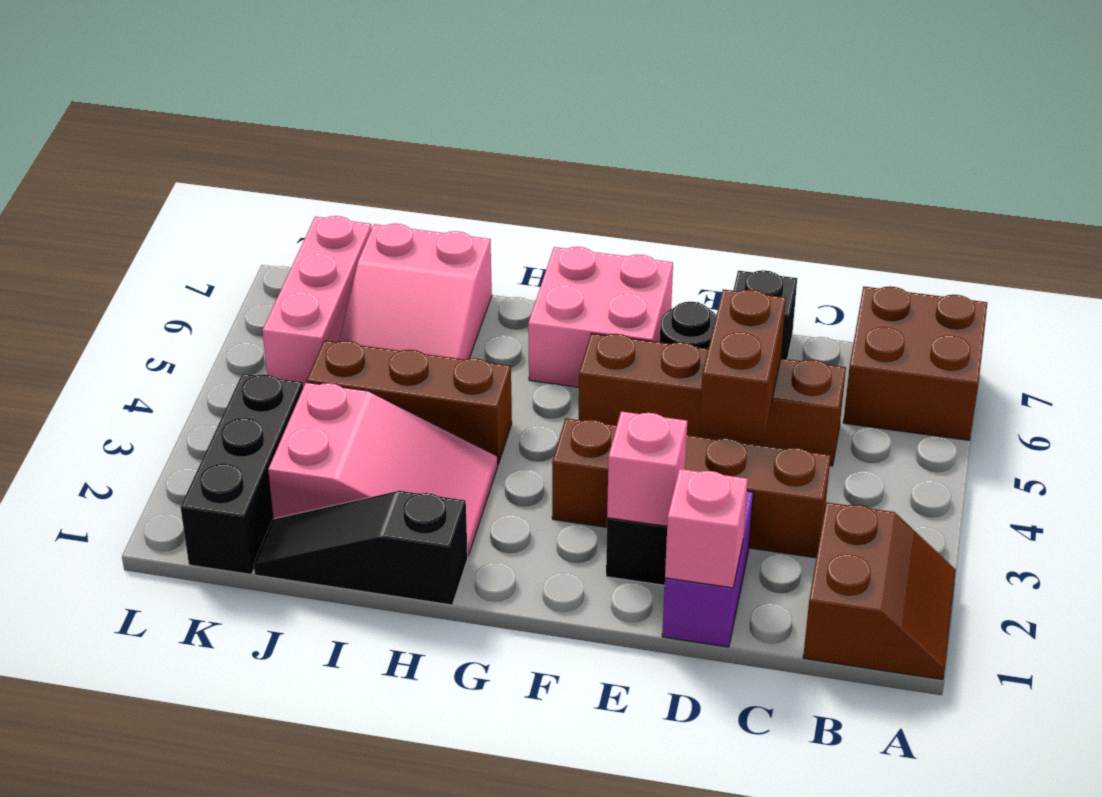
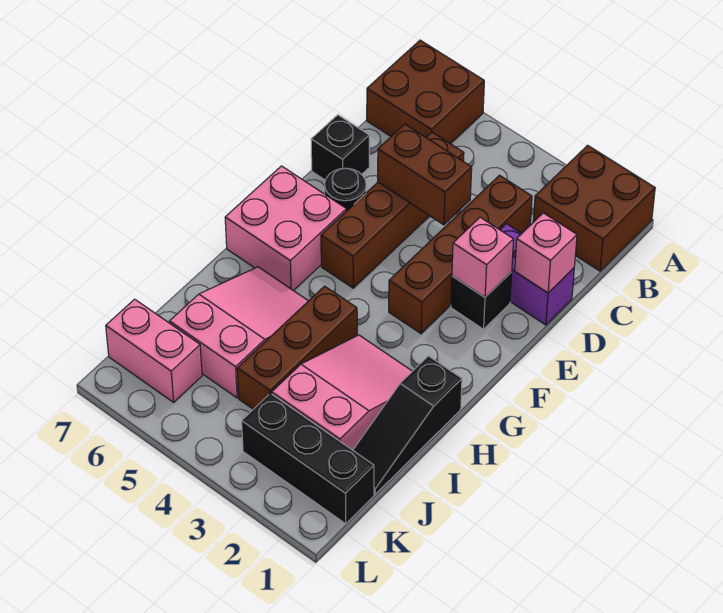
brown slope A1:B2 level 1 top B -> brown brick A1:B2 level 1
pink slope I5:J7 level 1 top 7 -> pink slope H5:J6 level 1 top J
pink brick K5:K7 level 1 -> pink brick K6:K7 level 1

